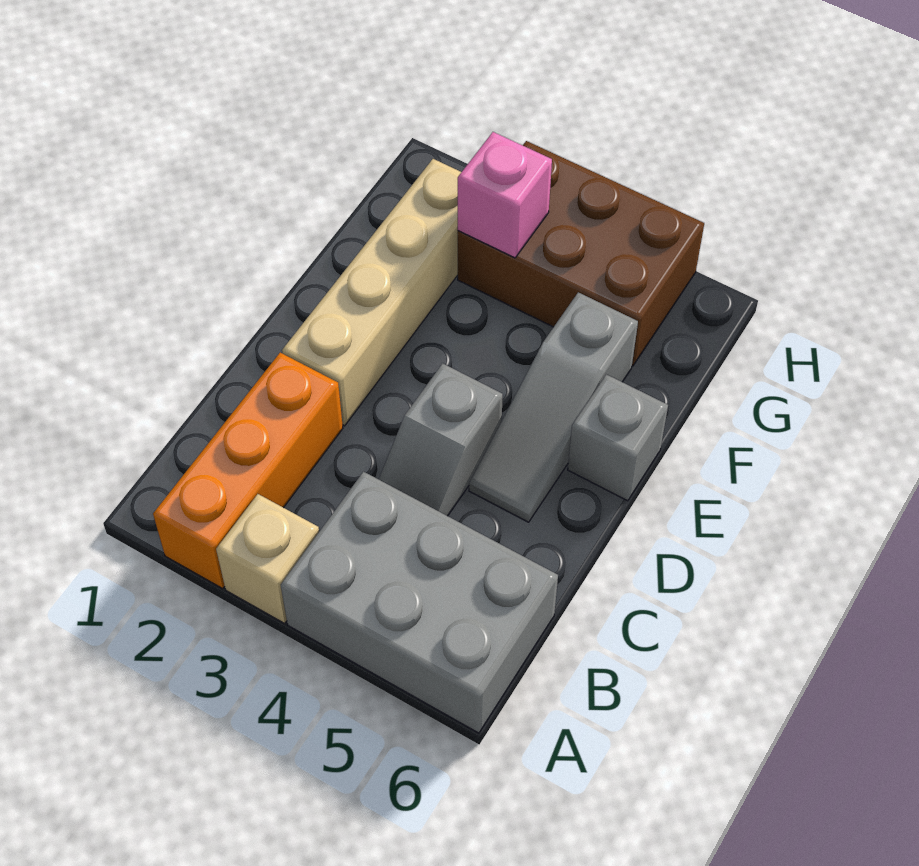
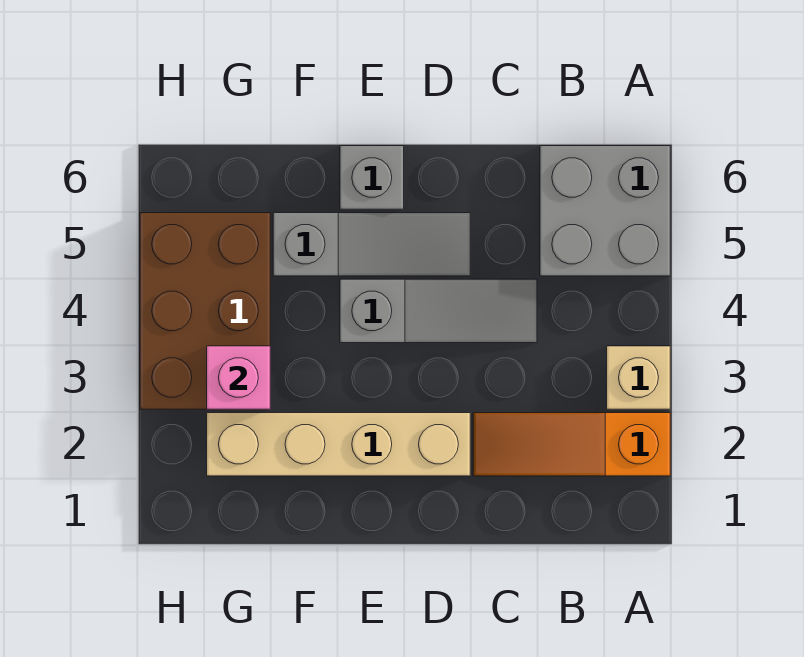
orange brick A2:C2 level 1 -> orange slope A2:C2 level 1 top A
grey brick A4:B6 level 1 -> grey brick A5:B6 level 1
grey slope C4:D4 level 1 top D -> grey slope C4:E4 level 1 top E

